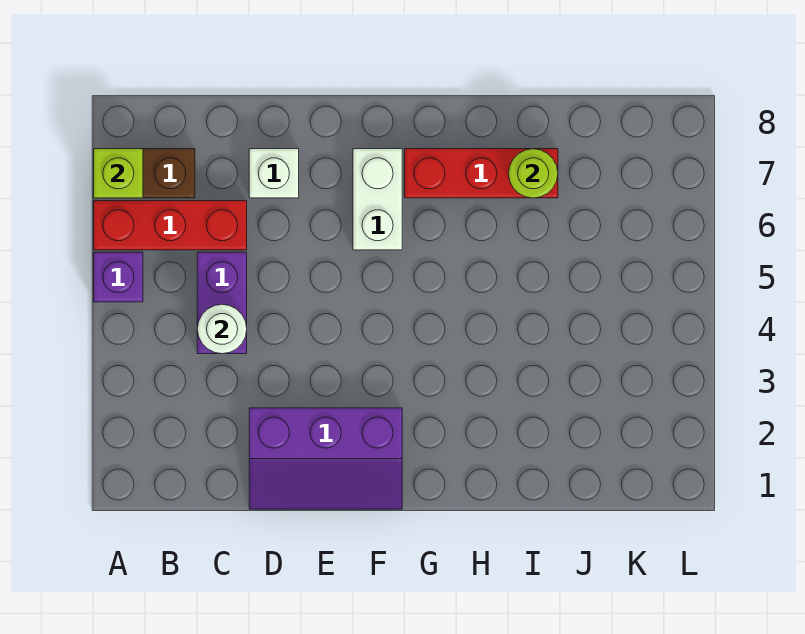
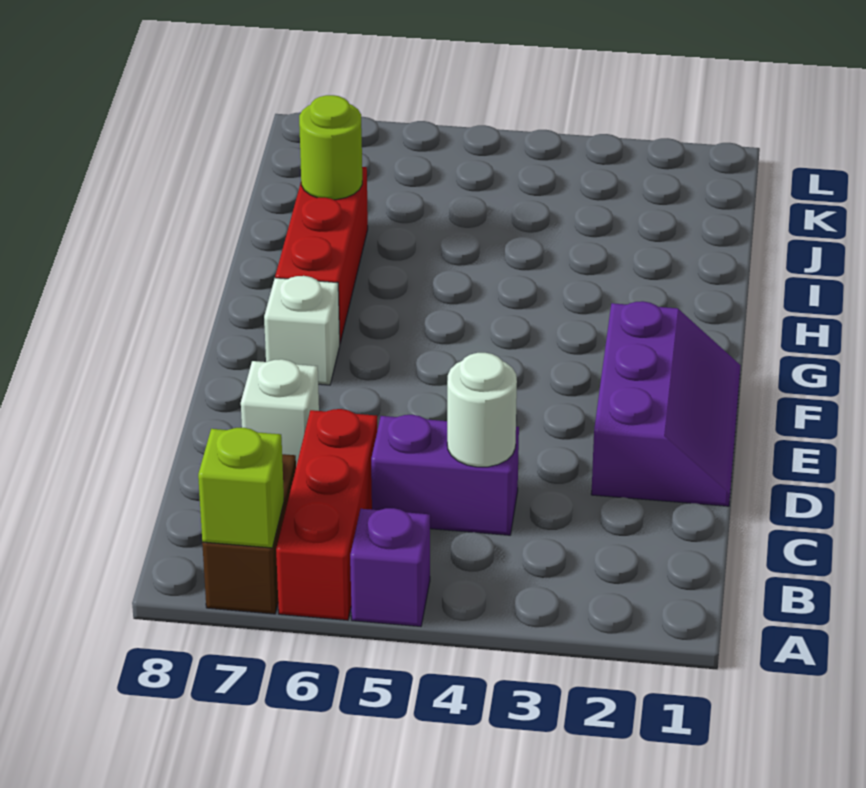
white brick F6:F7 level 1 -> white brick F7 level 1

